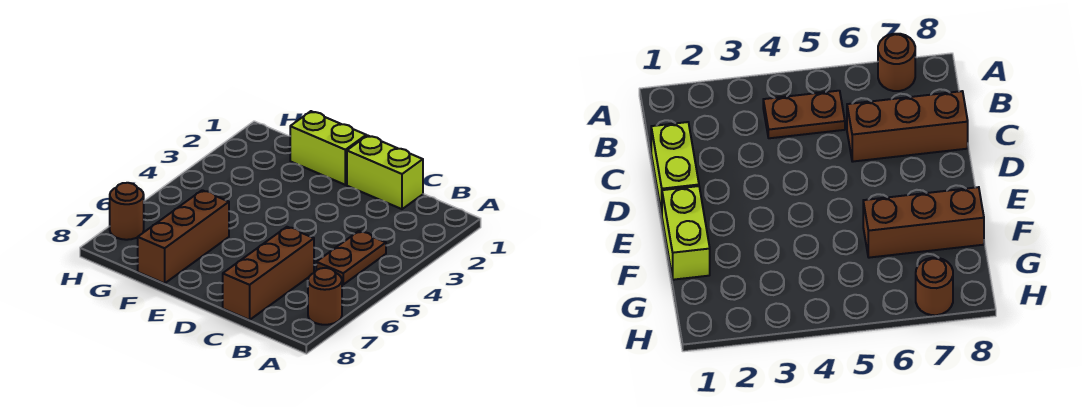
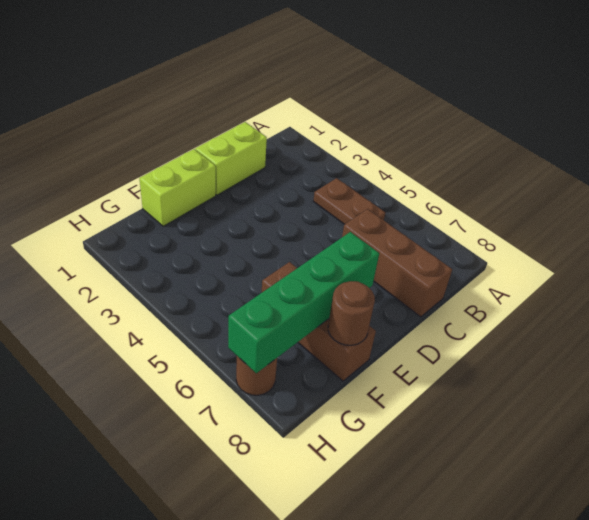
brown round brick A7 level 1 -> brown round brick F8 level 2
none -> green brick E7:H7 level 2

